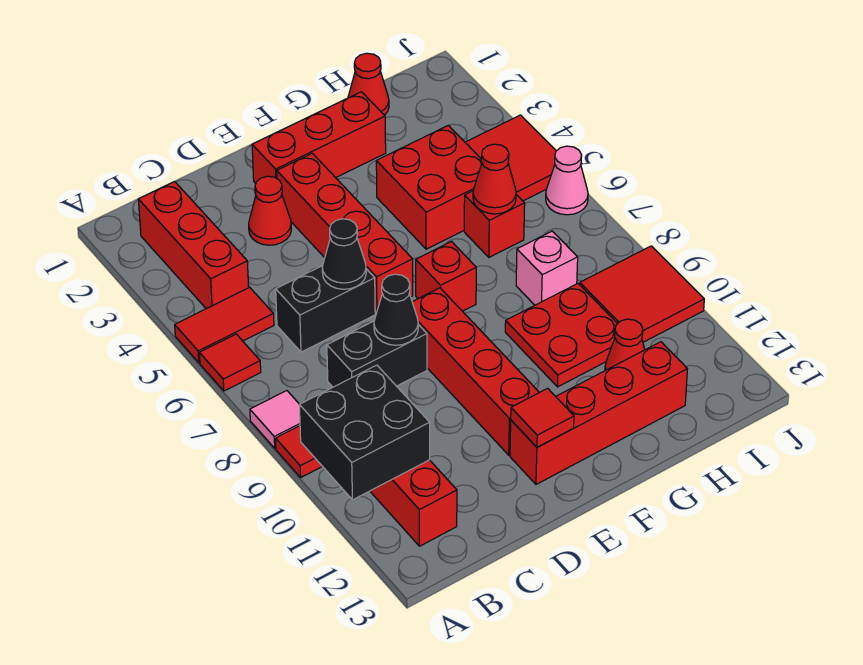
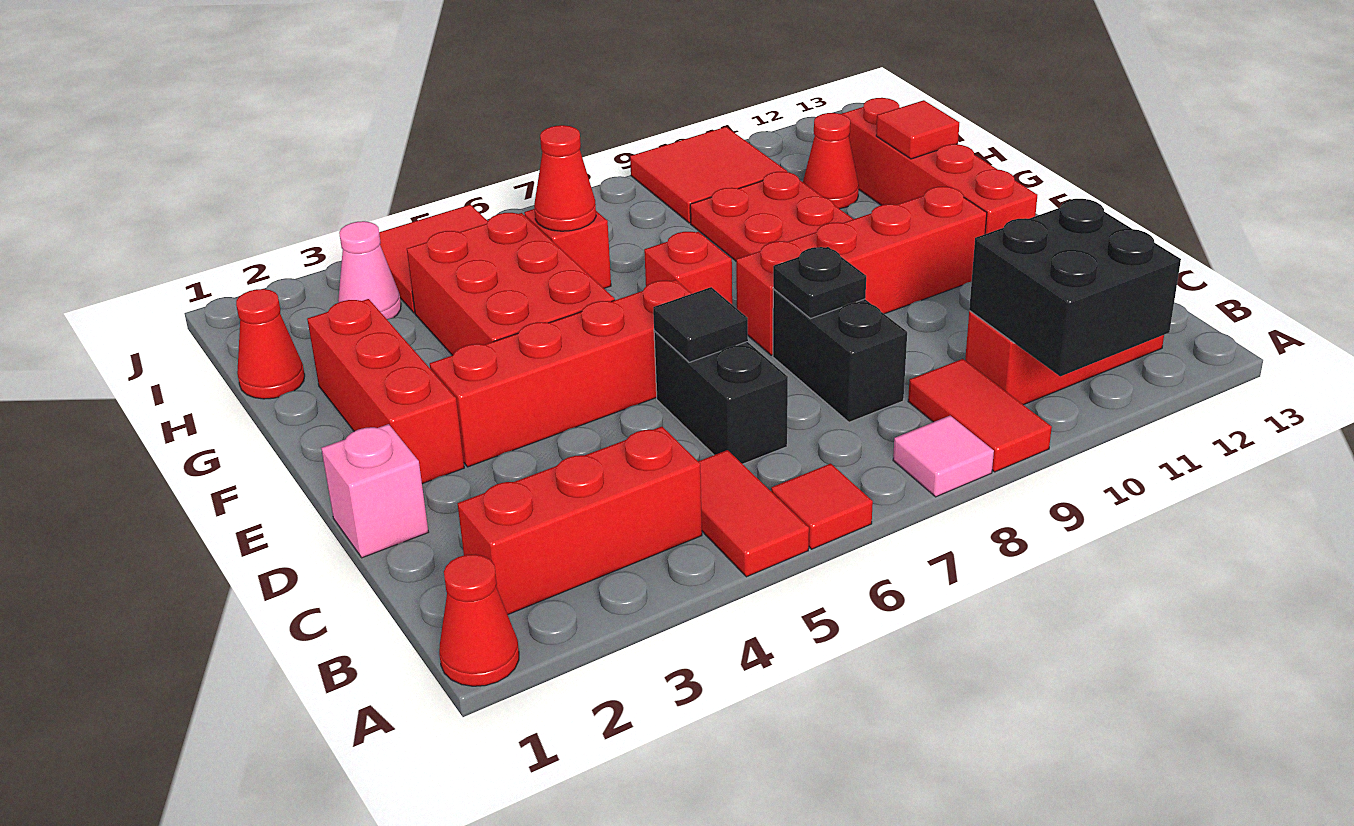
red cone D3 level 1 -> red cone A1 level 1
black cone D6 level 2 -> black tile D6 level 2
black cone D8 level 2 -> black plate D8 level 2
red tile E12 level 2 -> red tile G12 level 2
red brick G4:H5 level 1 -> red brick F4:H5 level 1
pink brick H8 level 1 -> pink brick D1 level 1
pink cone J6 level 1 -> pink cone I3 level 1

